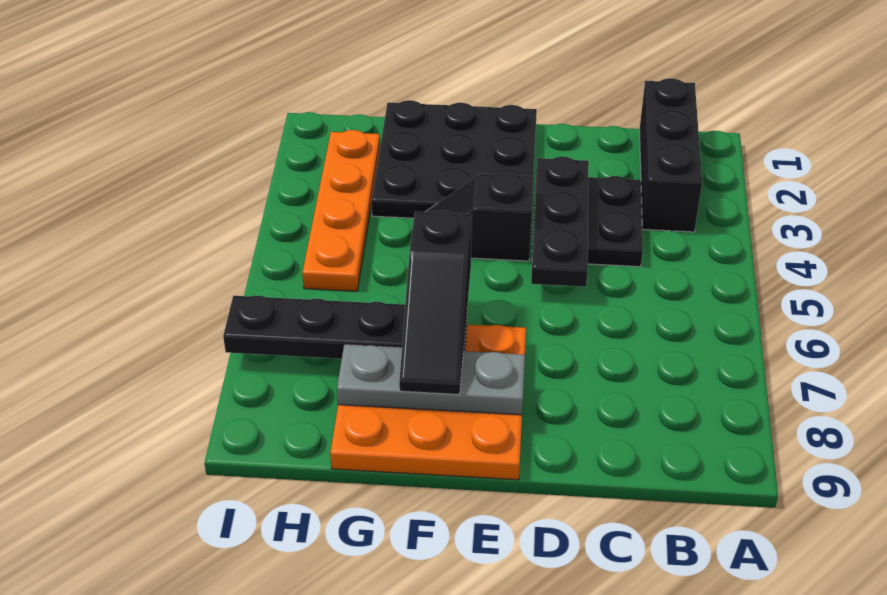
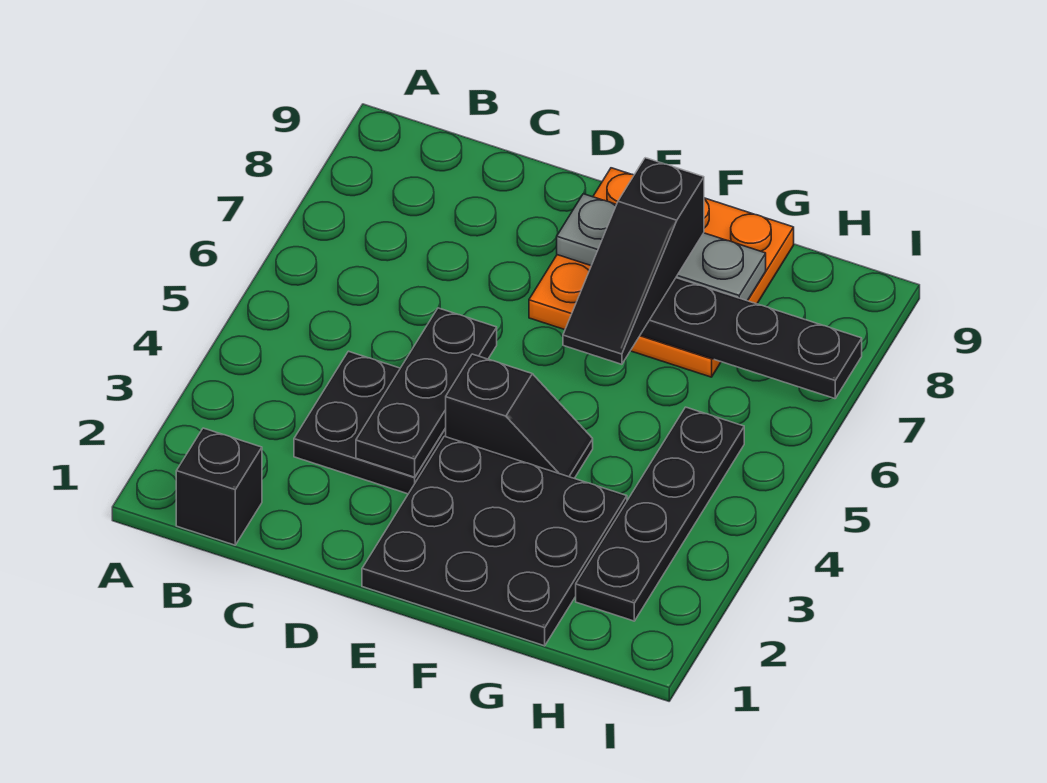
black brick B1:B3 level 1 -> black brick B1 level 1
black slope F6:F8 level 3 top 6 -> black slope F6:F8 level 3 top 8
orange plate H2:H5 level 1 -> black plate H2:H5 level 1

